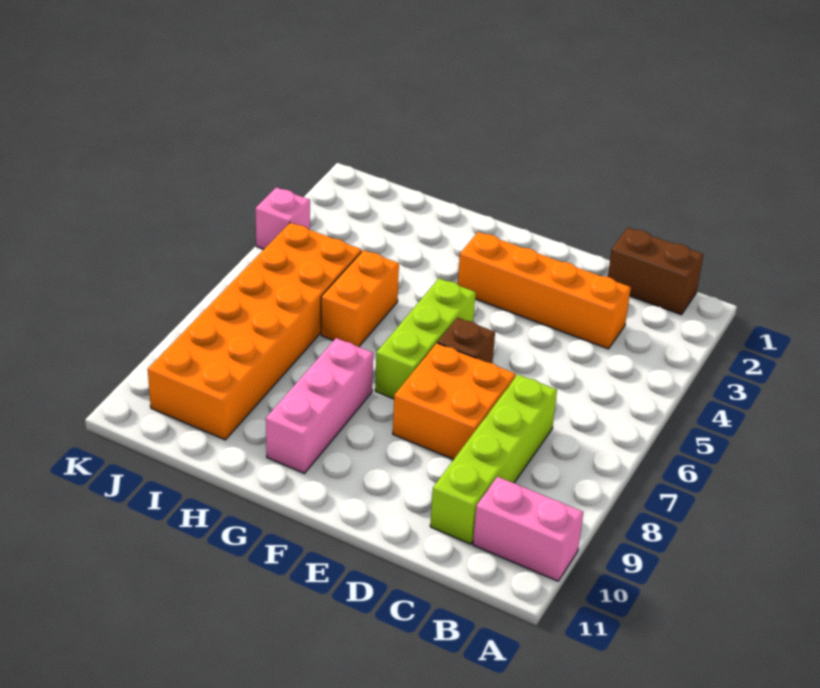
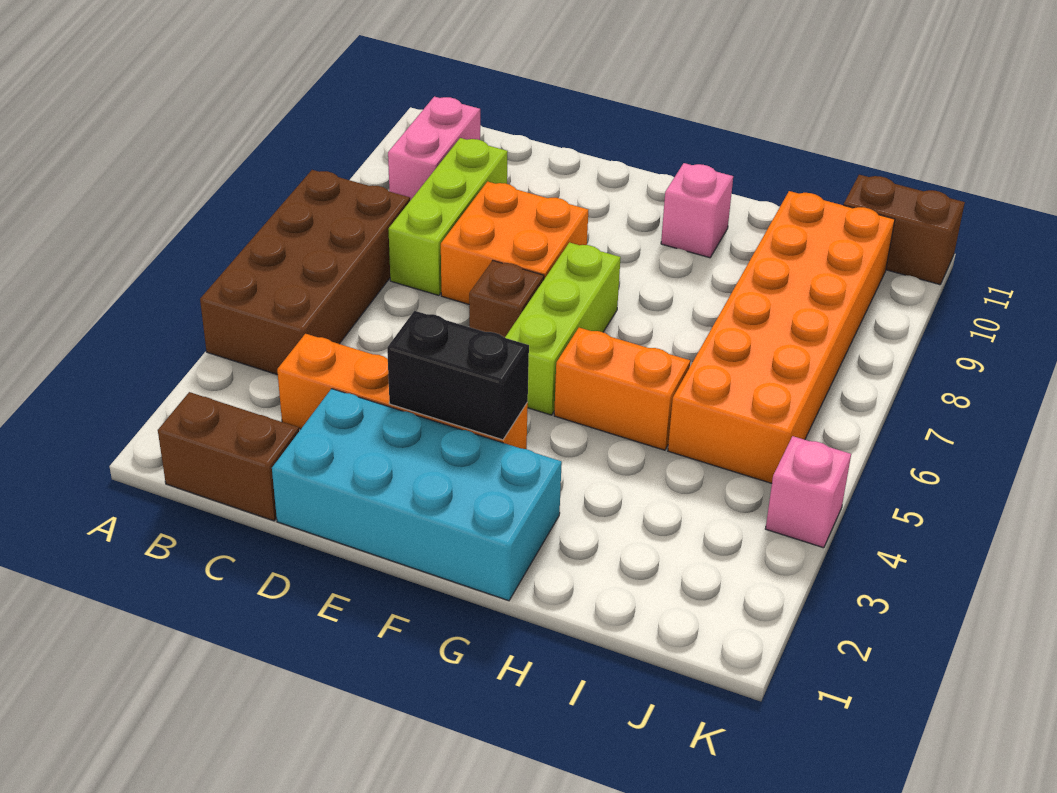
none -> brown brick A4:B7 level 1
pink brick A10:B10 level 1 -> pink brick B9:B10 level 1
lime brick C7:C10 level 1 -> lime brick C7:C9 level 1
none -> cyan brick D1:G2 level 1
none -> black brick E3:F3 level 2
pink brick G8:G10 level 1 -> pink brick G10 level 1
orange brick H5:H6 level 1 -> orange brick G5:H5 level 1
none -> brown brick J11:K11 level 1

